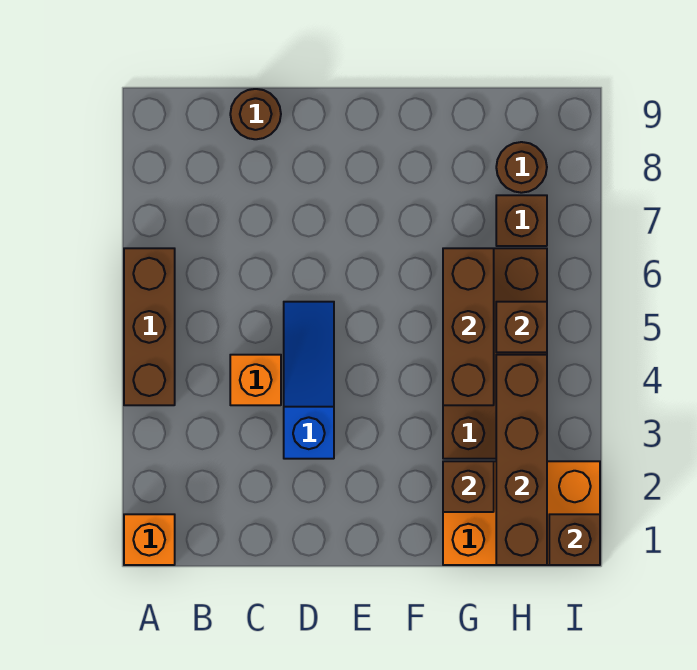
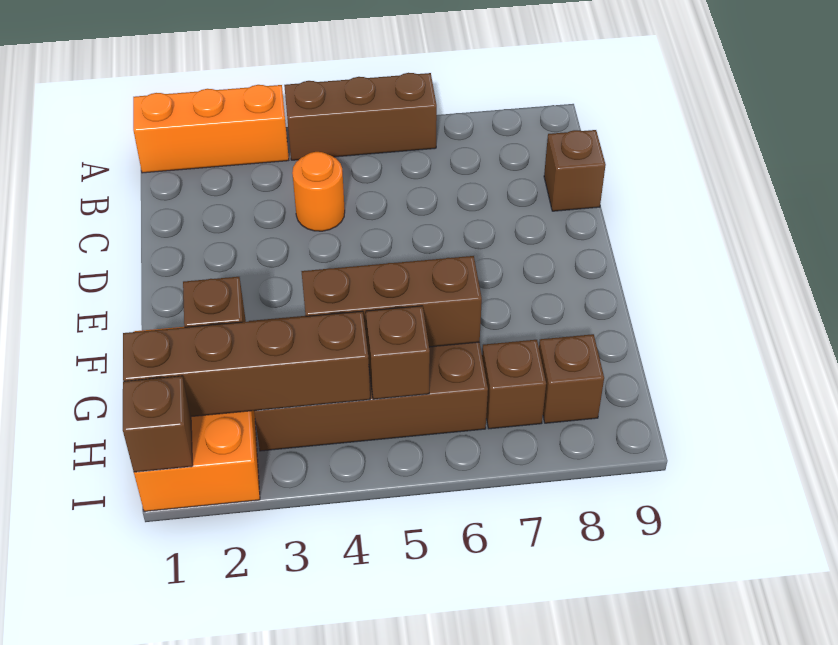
orange brick A1 level 1 -> orange brick A1:A3 level 1
orange brick C4 level 1 -> orange round brick C4 level 1
brown round brick C9 level 1 -> brown brick C9 level 1
blue slope D3:D5 level 1 top 3 -> none
brown round brick H8 level 1 -> brown brick H8 level 1

